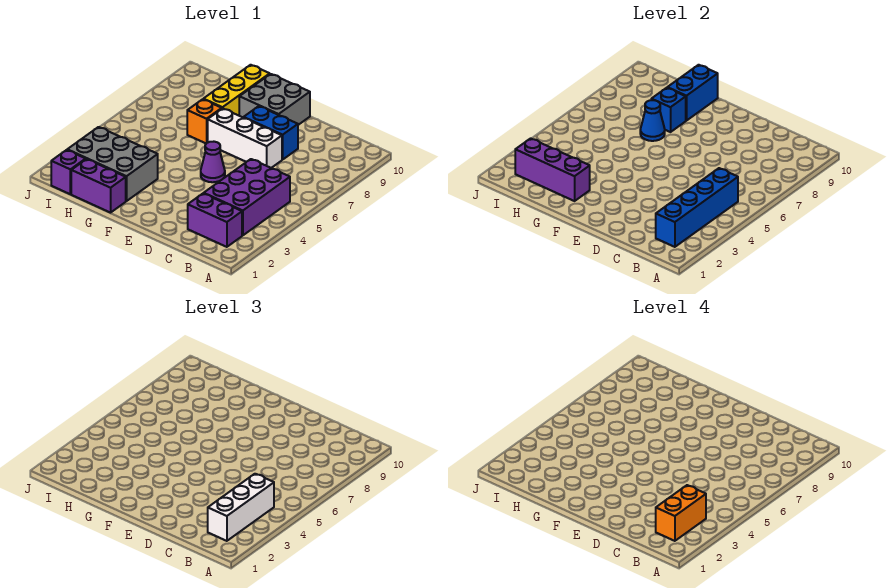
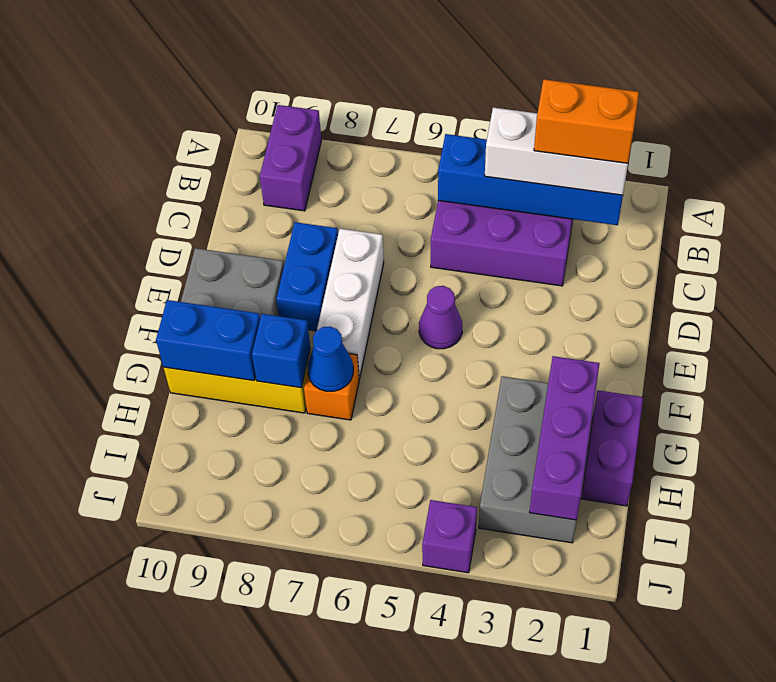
purple brick B2:C2 level 1 -> purple brick A9:B9 level 1
purple brick I1 level 1 -> purple brick J4 level 1

